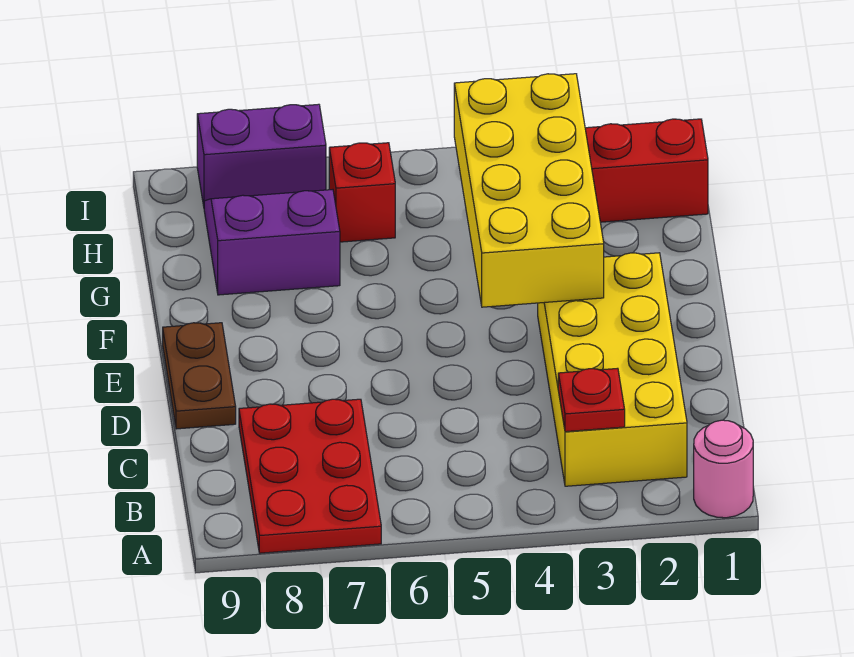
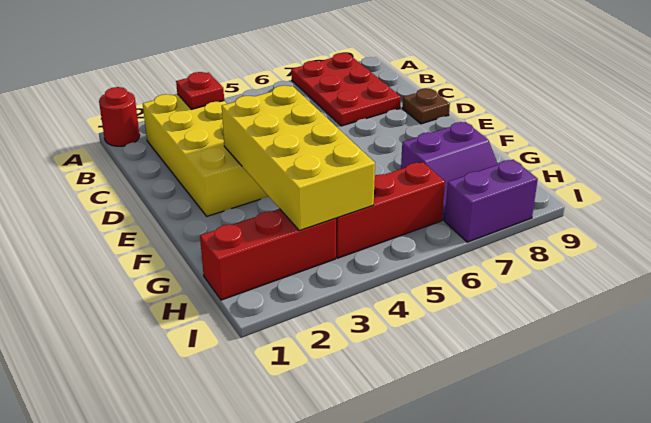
pink round brick A1 level 1 -> red round brick A1 level 1
brown plate D9:E9 level 1 -> brown plate D9 level 1
red brick H6 level 1 -> red brick H4:H6 level 1

